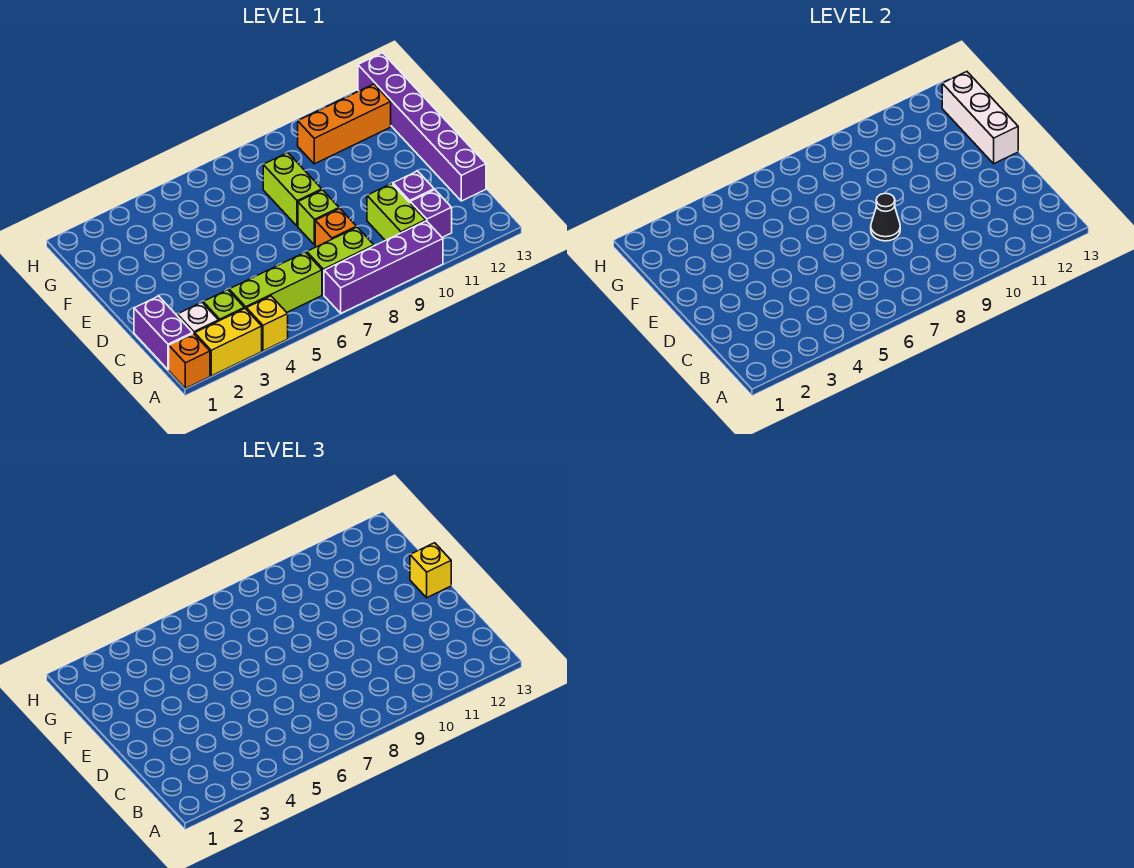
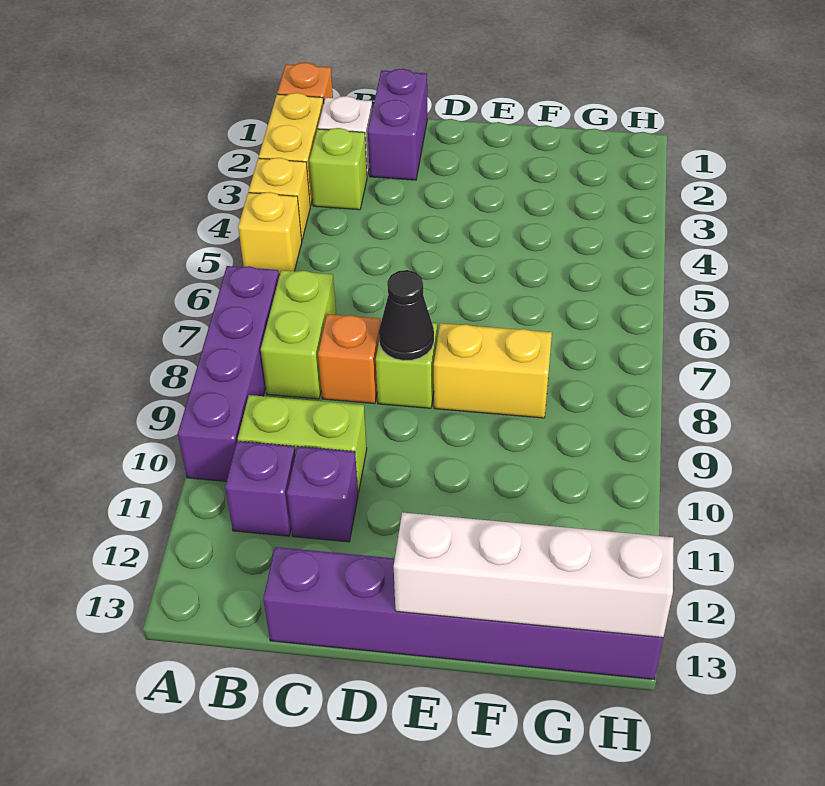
purple brick B1:C1 level 1 -> purple brick C1:C2 level 1
lime brick B4:B6 level 1 -> none
lime brick E8:F8 level 1 -> yellow brick E8:F8 level 1
white brick E13:G13 level 2 -> white brick E13:H13 level 2
yellow brick E13 level 3 -> yellow brick A5 level 1
orange brick G10:G12 level 1 -> none

